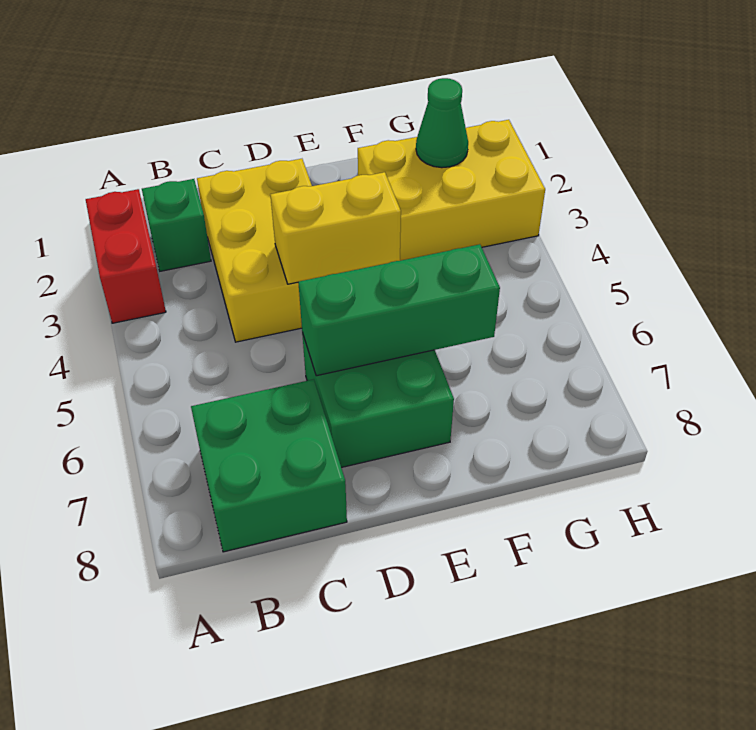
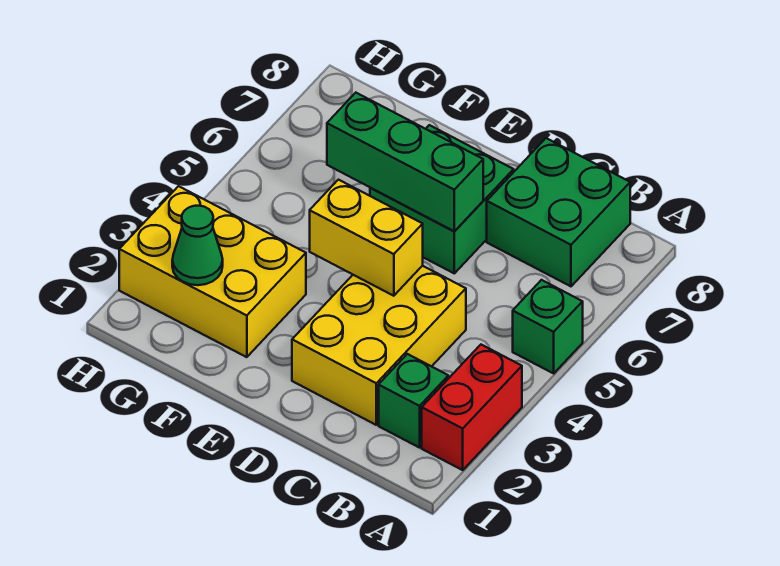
none -> green brick A5 level 1

